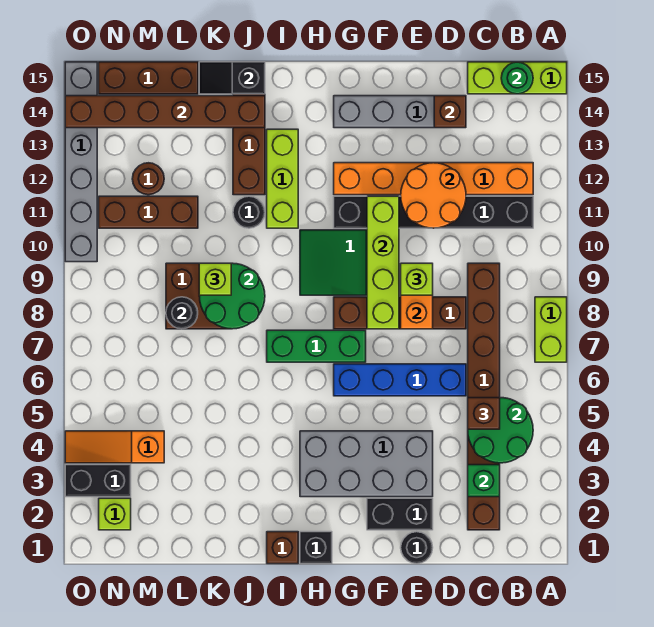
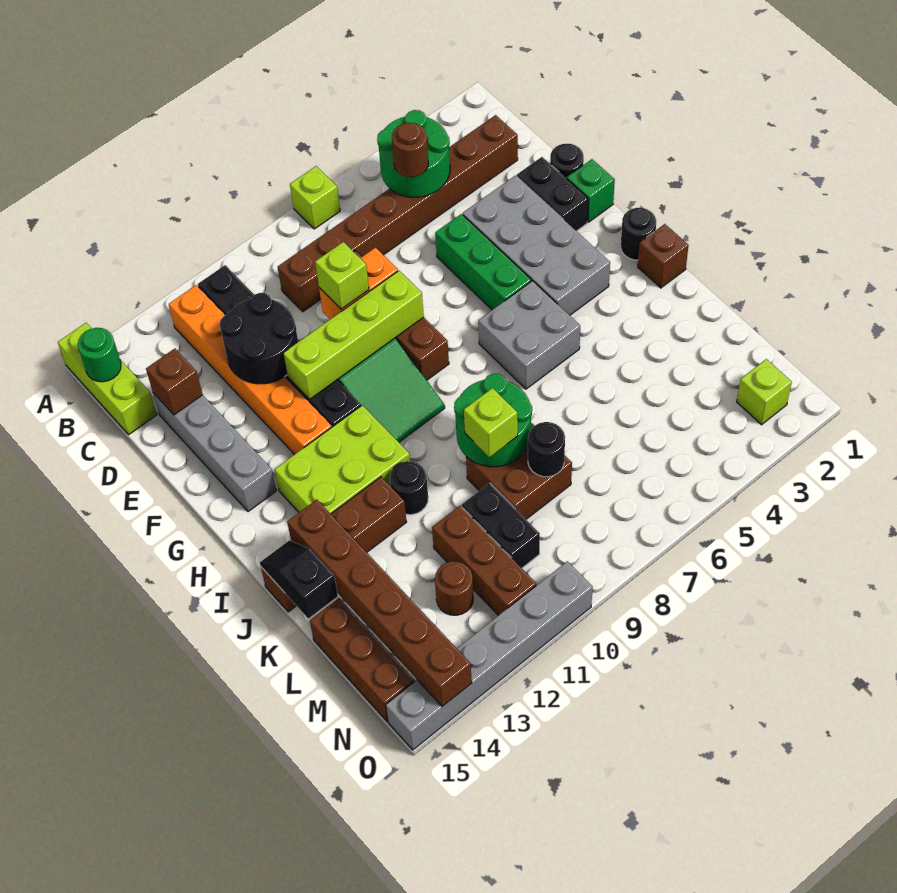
lime brick A7:A8 level 1 -> lime brick A7 level 1
green brick C3 level 2 -> green brick F1 level 1
brown brick C5 level 3 -> brown round brick C5 level 3
blue brick D6:G6 level 1 -> none
orange round brick D11:E12 level 2 -> black round brick D11:E12 level 2
green brick G7:I7 level 1 -> green brick E5:G5 level 1
black brick H1 level 1 -> black round brick H1 level 1
none -> grey brick H5:I6 level 1
lime brick I11:I13 level 1 -> lime brick H11:I13 level 1
black slope J15:K15 level 2 top J -> black slope J15:K15 level 2 top K
orange slope M4:O4 level 1 top M -> none
black brick N3:O3 level 1 -> black brick L10:M10 level 1

